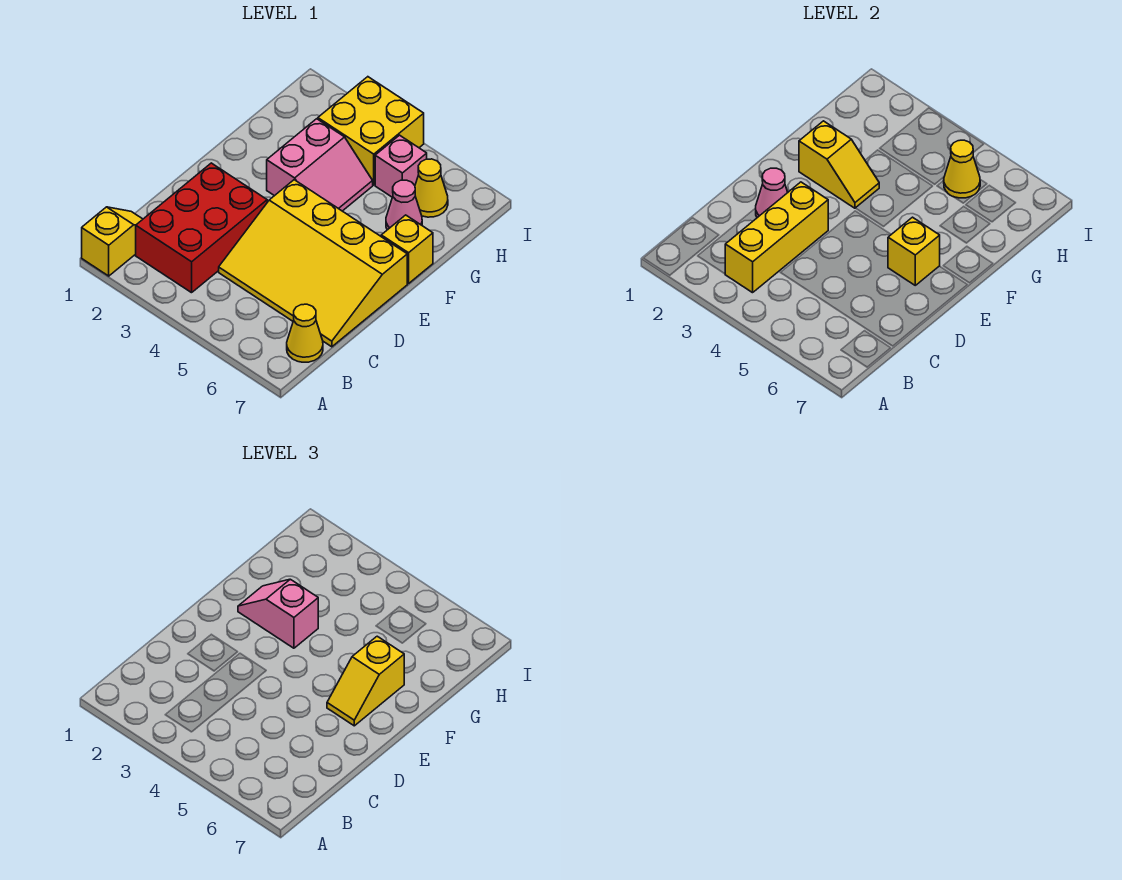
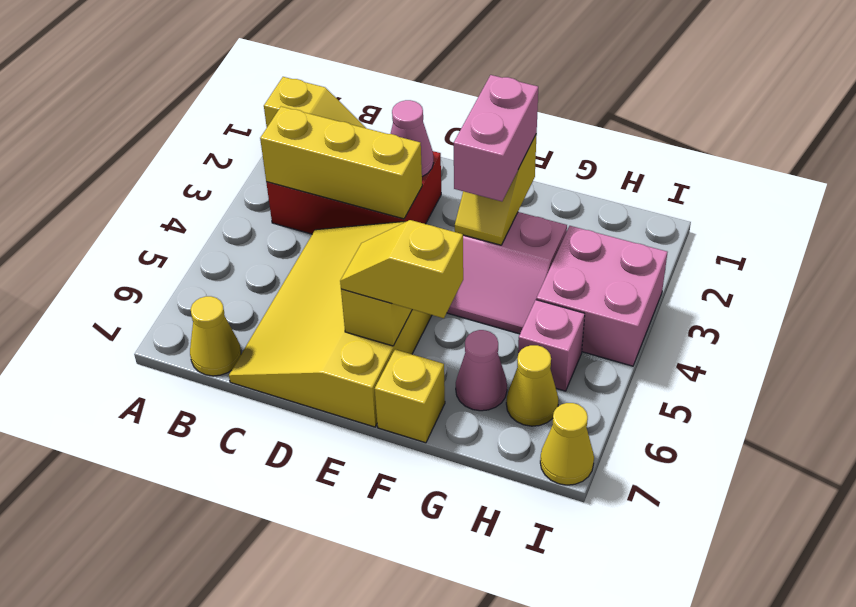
pink slope F2:F3 level 3 top 3 -> pink brick F2:F3 level 3
yellow brick H3:I4 level 1 -> pink brick H3:I4 level 1
yellow cone H5 level 2 -> yellow cone I7 level 1

